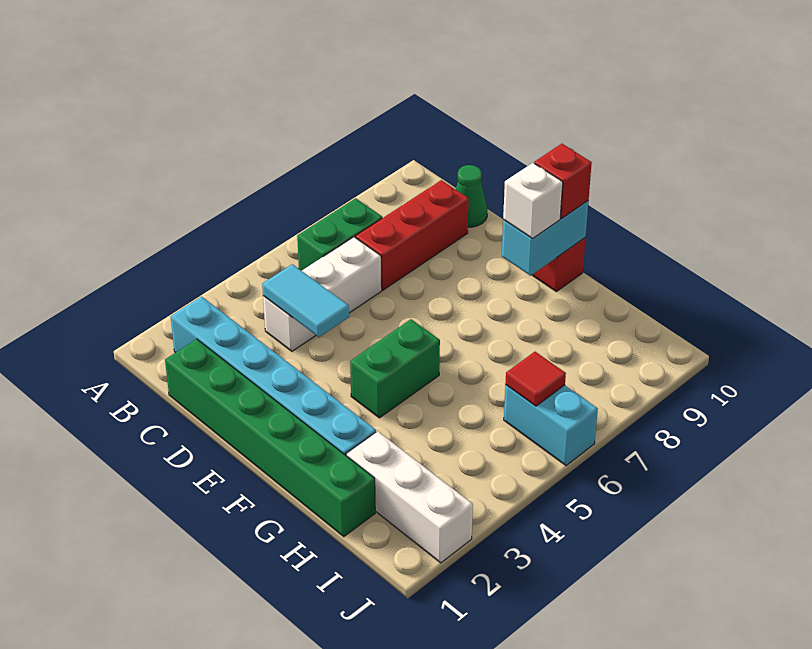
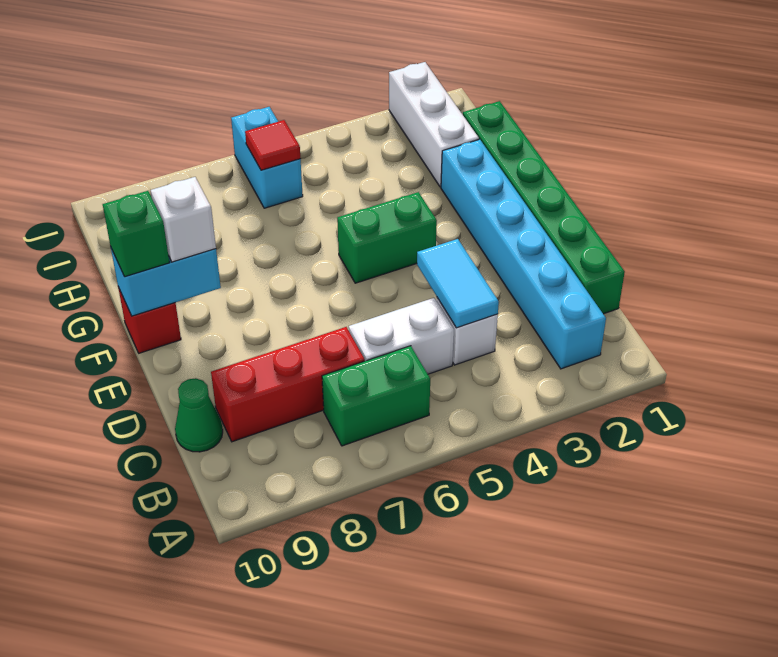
red brick F10 level 3 -> green brick F10 level 3

